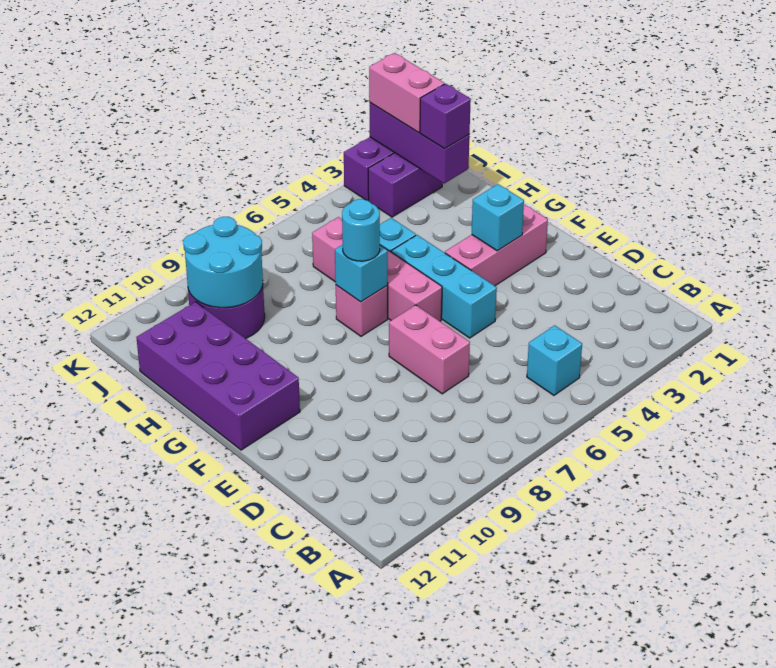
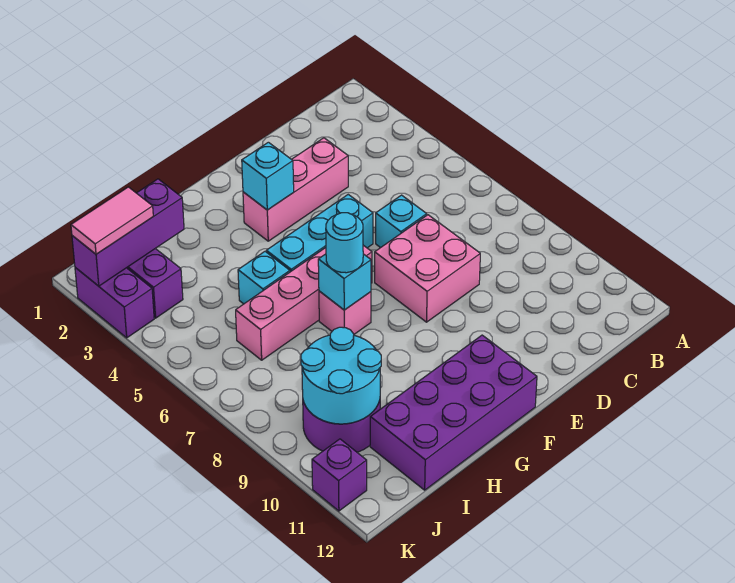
cyan brick B5 level 1 -> cyan brick D6 level 1
pink brick D7:E7 level 1 -> pink brick D7:E8 level 1
pink brick F2:F4 level 1 -> pink brick D3:F3 level 1
purple brick I2 level 3 -> purple brick K11 level 1
pink brick J2:K2 level 3 -> pink tile J2:K2 level 3

